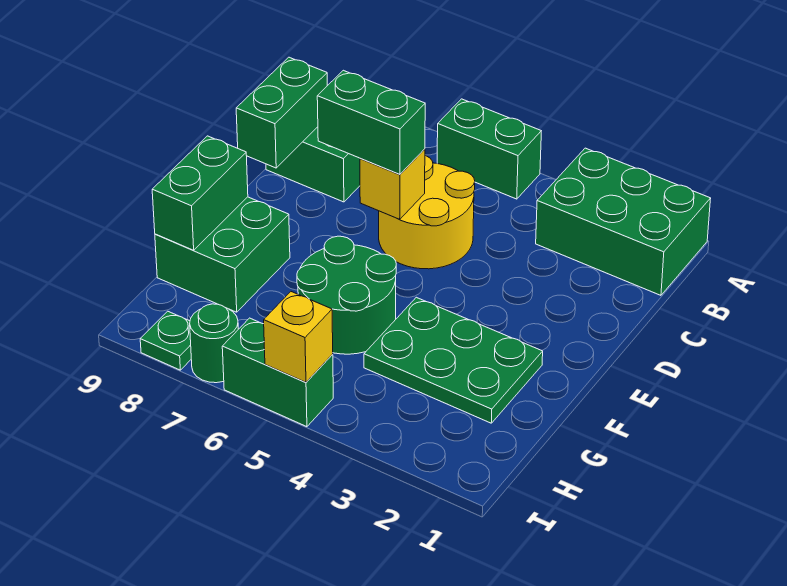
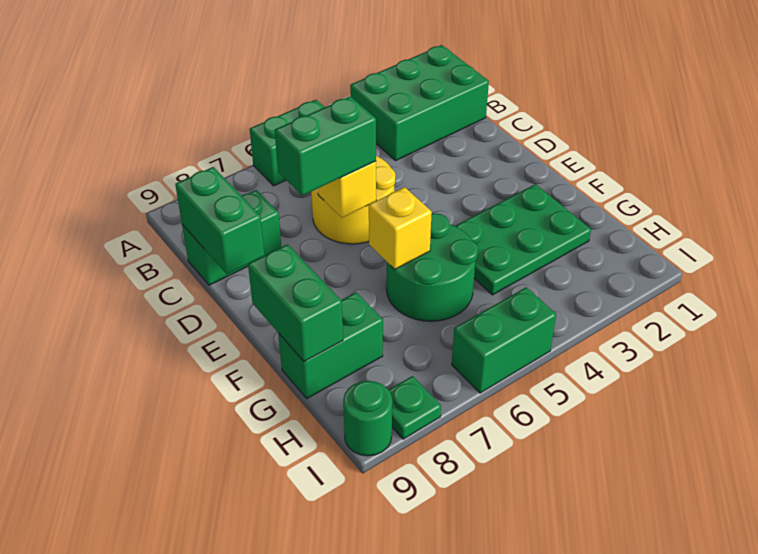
green brick F8:G9 level 1 -> green brick G8:G9 level 1
yellow brick I5 level 2 -> yellow brick F6 level 2
green round brick I7 level 1 -> green round brick I9 level 1

